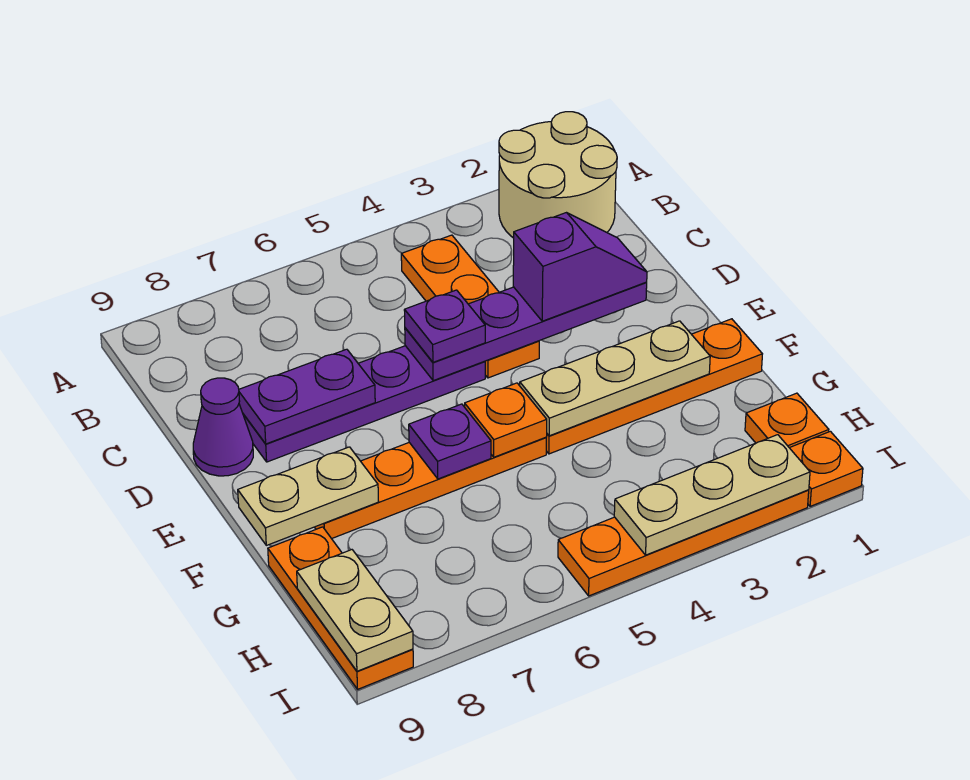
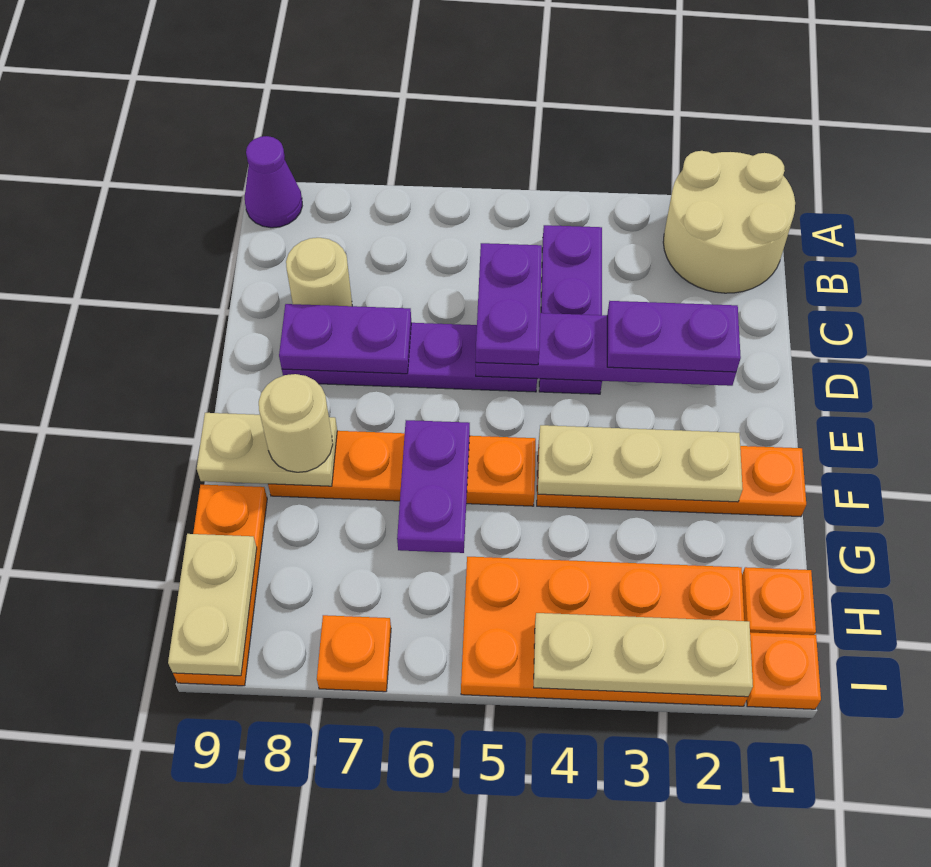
orange plate B4:D4 level 1 -> purple plate B4:D4 level 1
none -> tan round brick C8 level 1
purple slope D2:D3 level 3 top 3 -> purple plate D2:D3 level 3
purple plate D5 level 3 -> purple plate C5:D5 level 3
purple cone D9 level 1 -> purple cone A9 level 1
orange plate F5 level 2 -> orange plate I7 level 1
purple plate F6 level 2 -> purple plate F6:G6 level 2
none -> tan round brick F8 level 3
orange plate I2:I5 level 1 -> orange plate H2:I5 level 1

